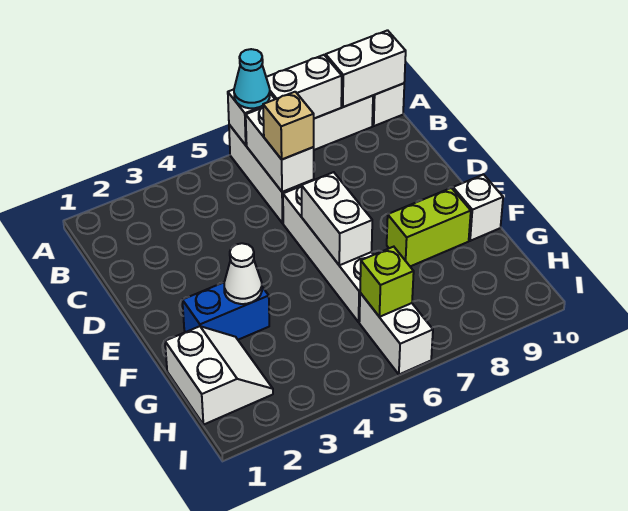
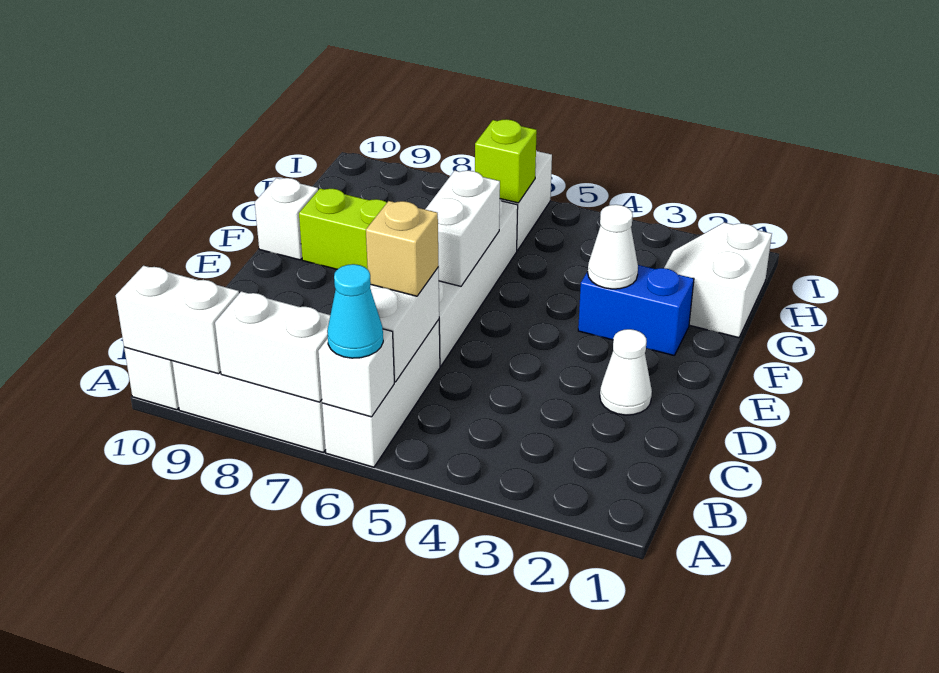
none -> white cone D2 level 1

